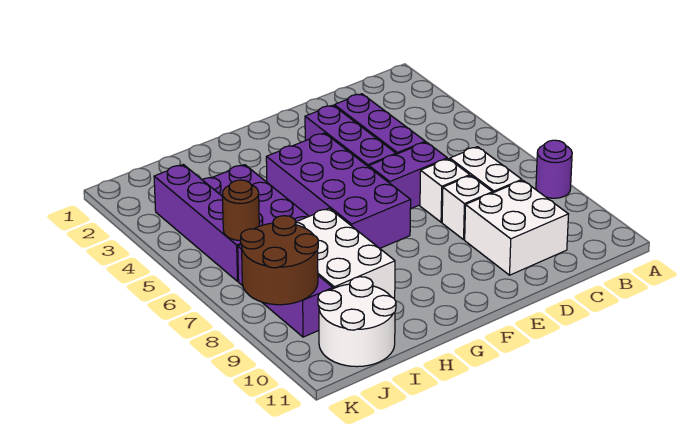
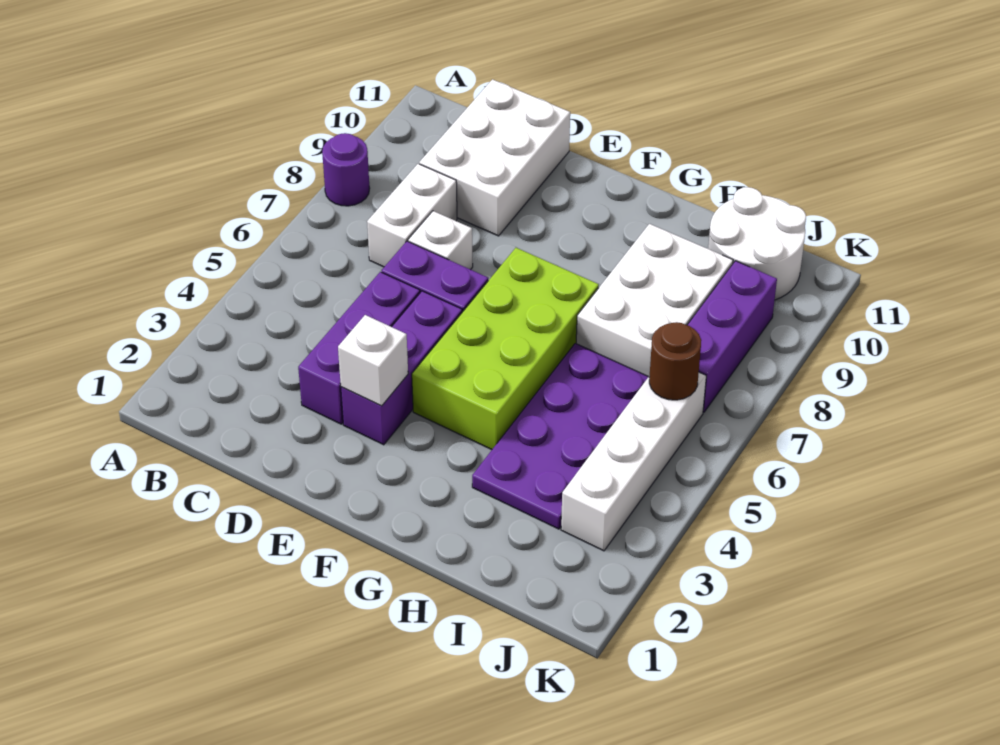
white brick C9:D10 level 1 -> white brick C9:D11 level 1
white brick D8 level 1 -> white brick E3 level 2
purple brick F4:G7 level 1 -> lime brick F4:G7 level 1
purple brick J3:J6 level 1 -> white brick J3:J6 level 1
brown round brick J8:K9 level 2 -> none

